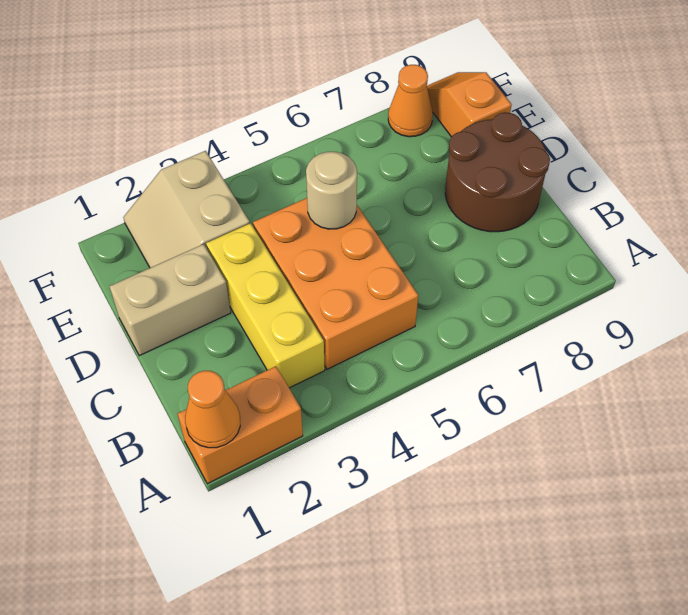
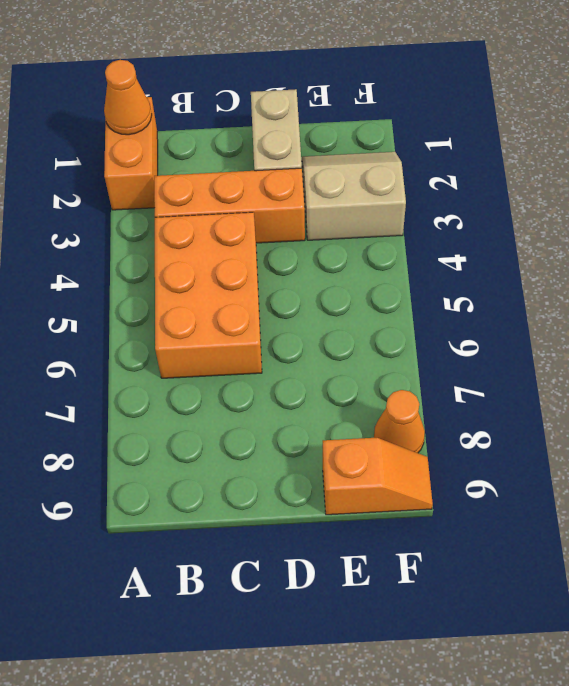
yellow brick B3:D3 level 1 -> orange brick B3:D3 level 1
orange brick B4:D5 level 1 -> orange brick B4:C6 level 1
brown round brick C8:D9 level 1 -> none
tan round brick D5 level 2 -> none

